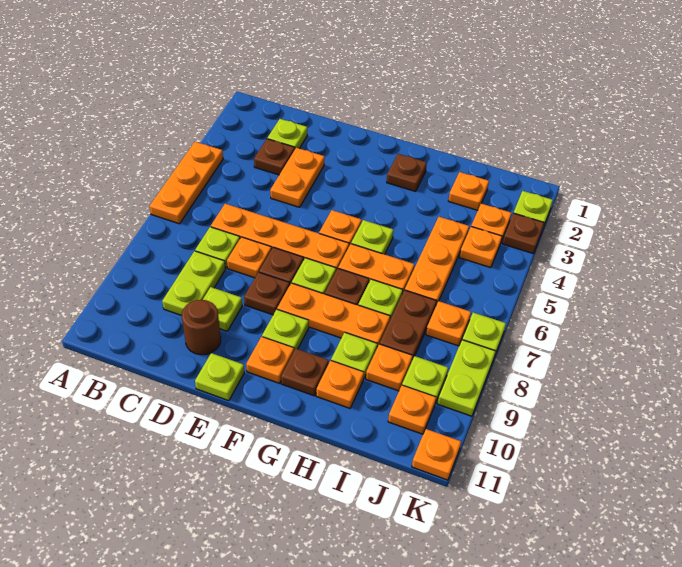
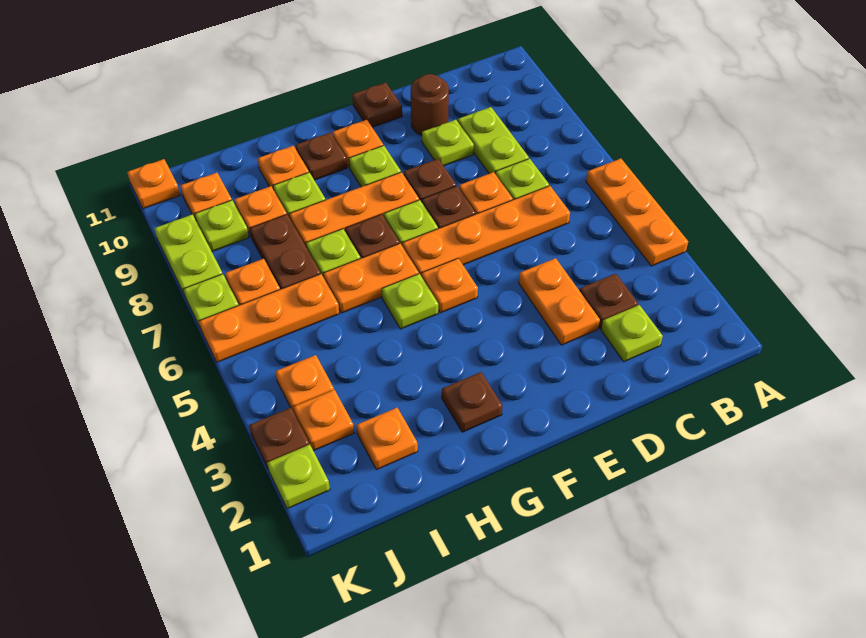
lime plate E11 level 1 -> brown plate E11 level 1
orange plate I4:I6 level 1 -> orange plate I6:K6 level 1

